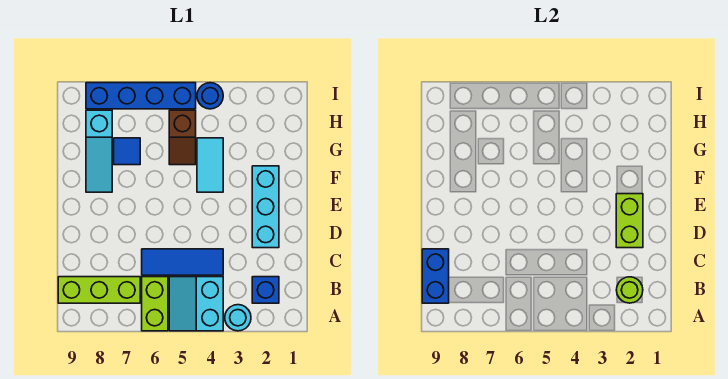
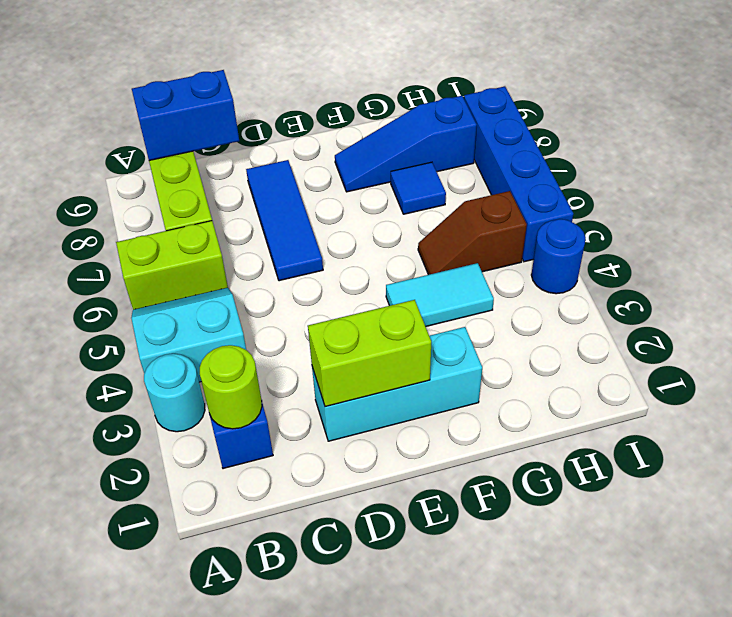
blue tile C4:C6 level 1 -> blue tile D6:D8 level 1
cyan slope F8:H8 level 1 top H -> blue slope F8:H8 level 1 top H

